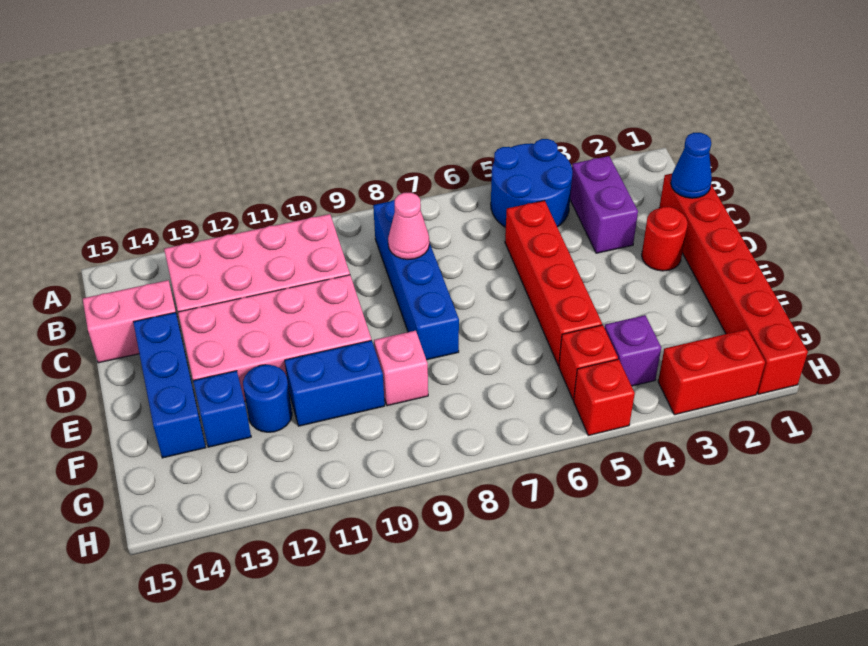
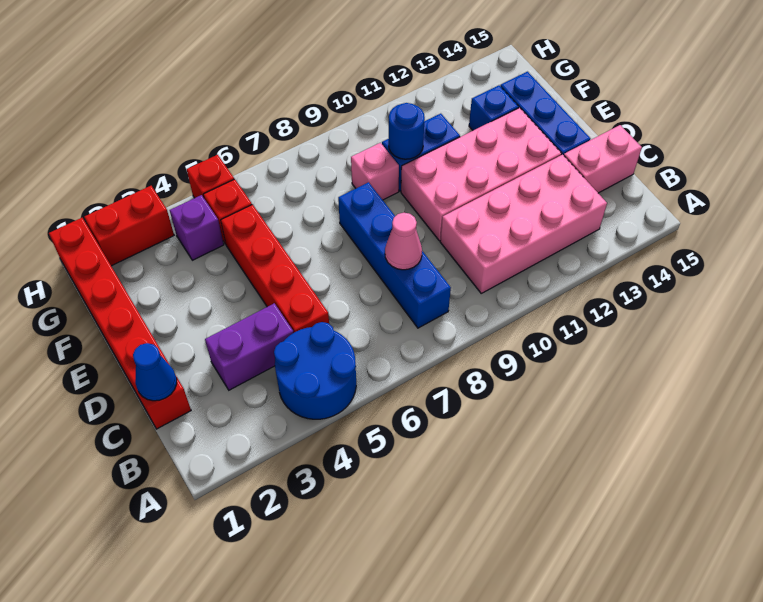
purple brick B3:C3 level 1 -> purple brick C3:C4 level 1
red round brick D2 level 1 -> none
blue round brick F12 level 1 -> blue round brick F10 level 2

